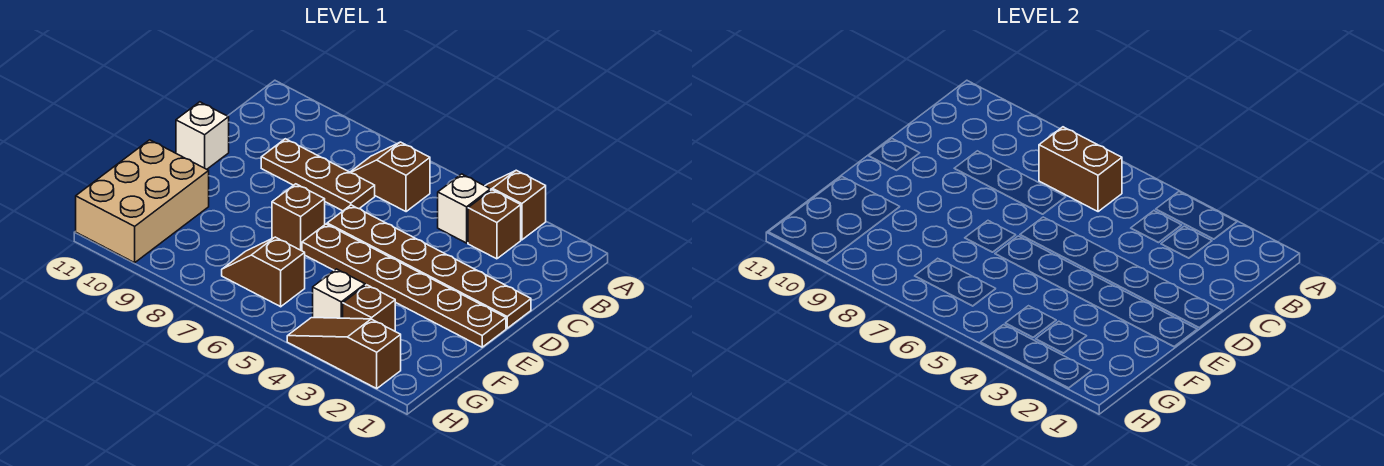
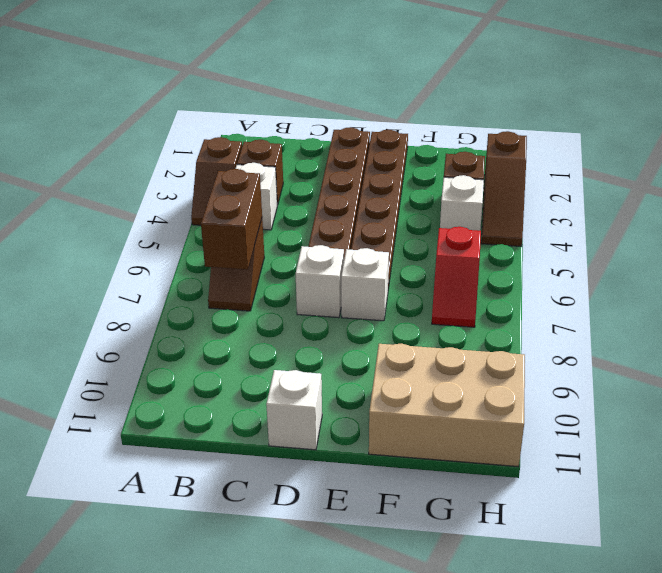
brown plate C7:C9 level 1 -> none
none -> white brick D7 level 1
brown brick E7 level 1 -> white brick E7 level 1
brown slope G6:G7 level 1 top 6 -> red slope G6:G7 level 1 top 6

